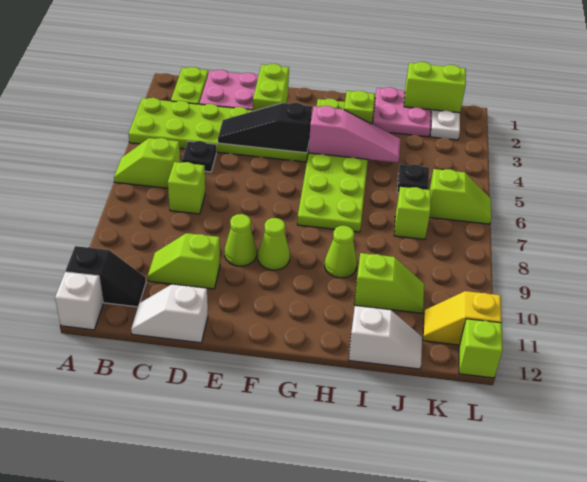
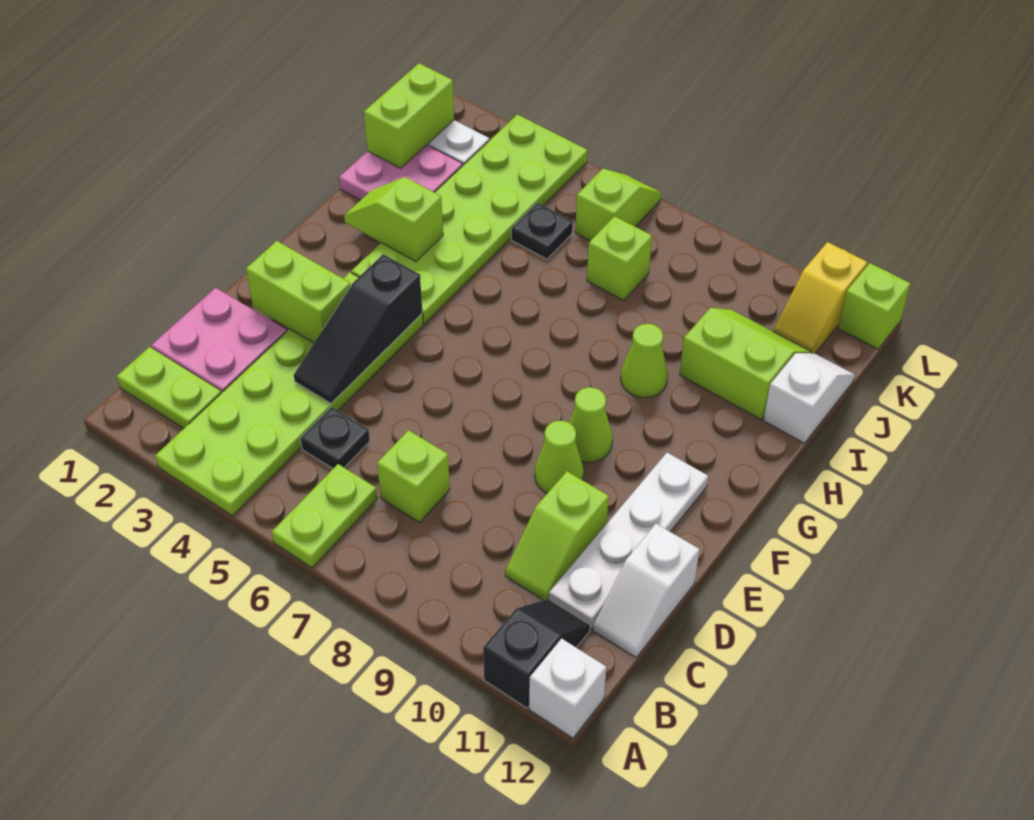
lime slope A6:B6 level 1 top B -> lime plate A6:B6 level 1
none -> white plate C11:F11 level 1
lime plate G2:H7 level 1 -> lime plate G3:L4 level 1
pink slope G4:I4 level 2 top G -> none
lime slope I10:J10 level 1 top I -> lime slope I10:J11 level 1 top I

